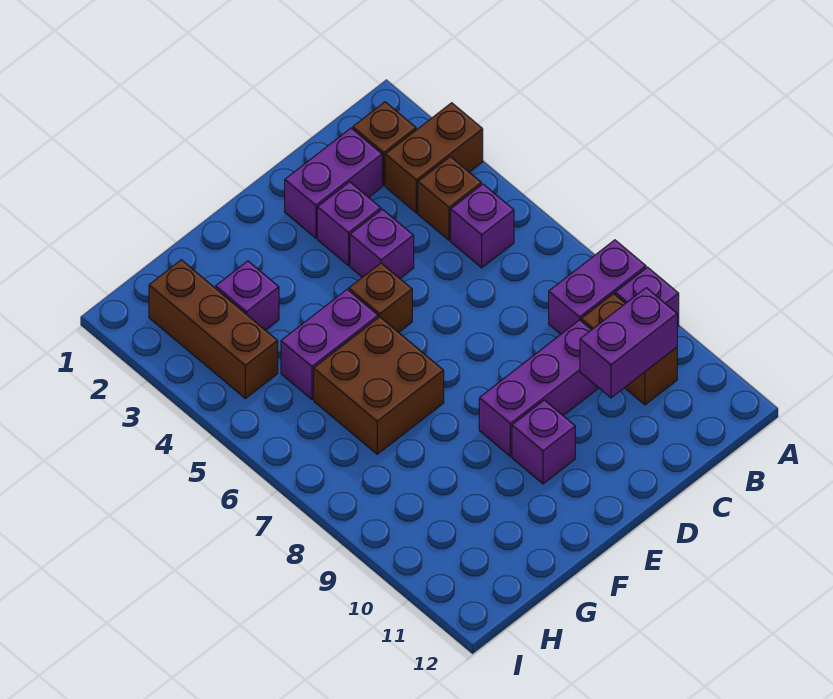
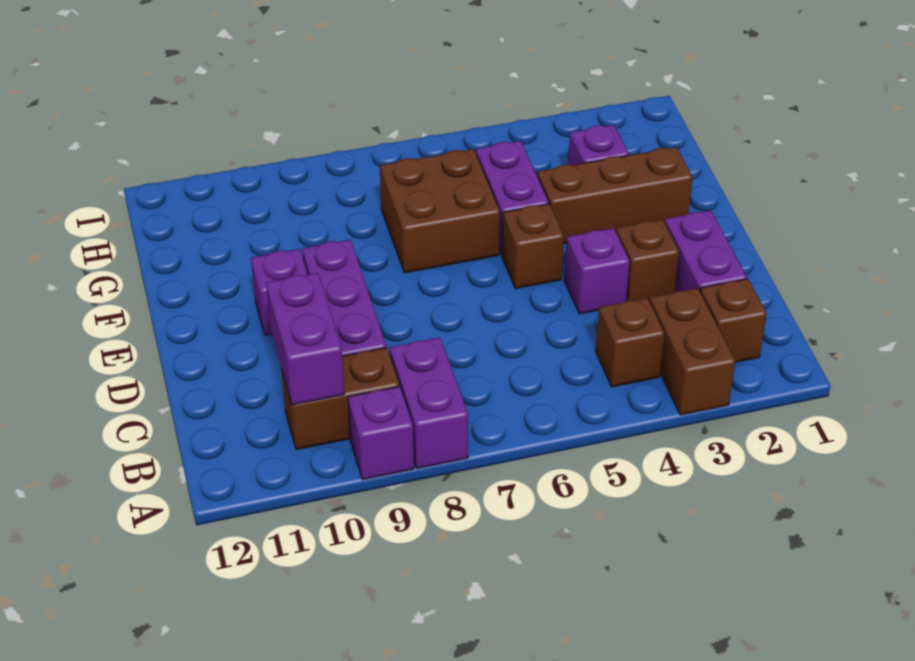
purple brick B5 level 1 -> none
purple brick D3 level 1 -> brown brick D3 level 1
brown brick H2:H4 level 1 -> brown brick F2:F4 level 1

